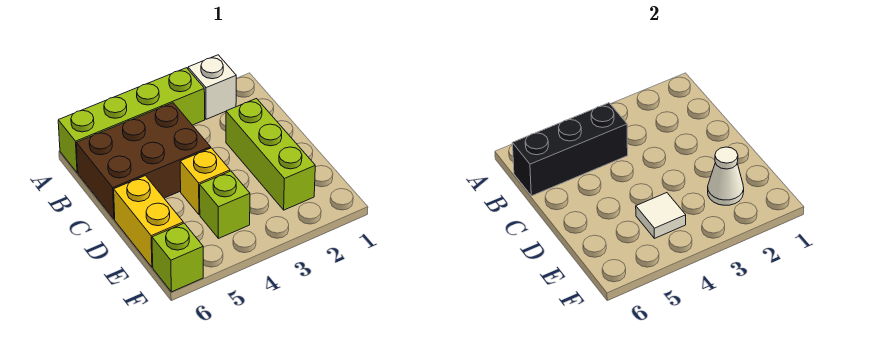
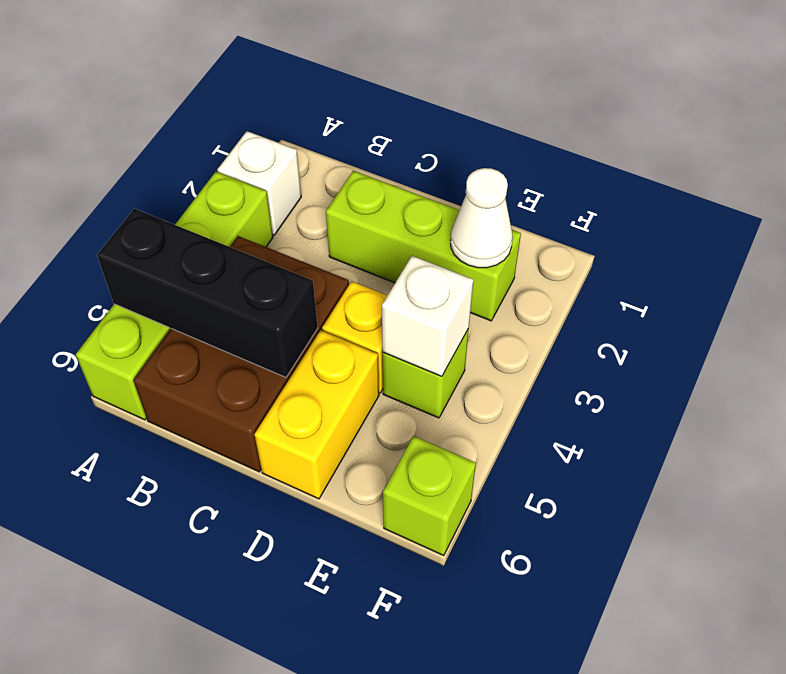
black brick B4:B6 level 2 -> black brick A5:C5 level 2
yellow brick D6:E6 level 1 -> yellow brick D5:D6 level 1
white tile E4 level 2 -> white brick E4 level 2

